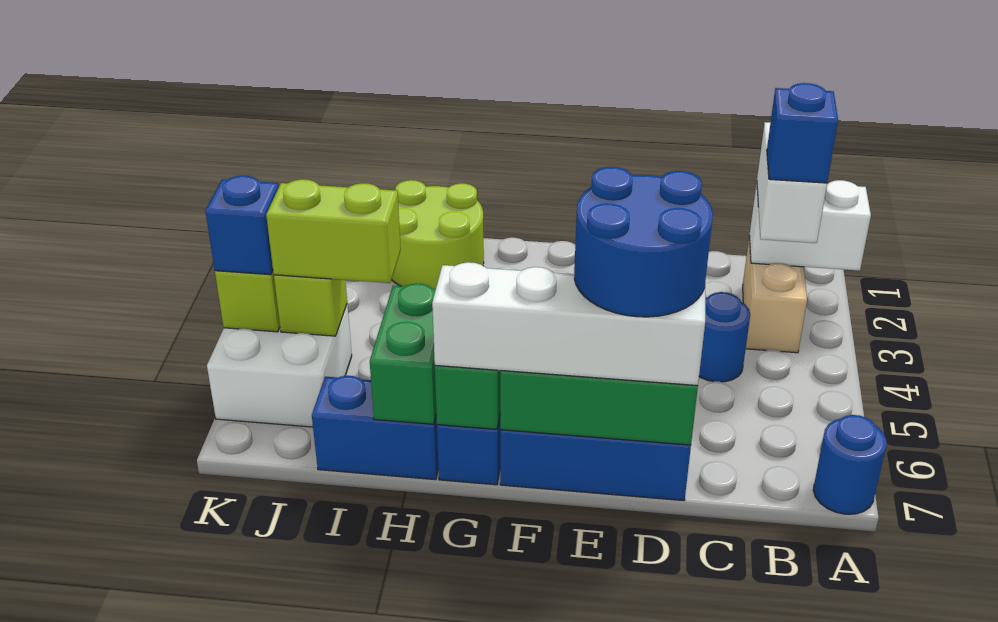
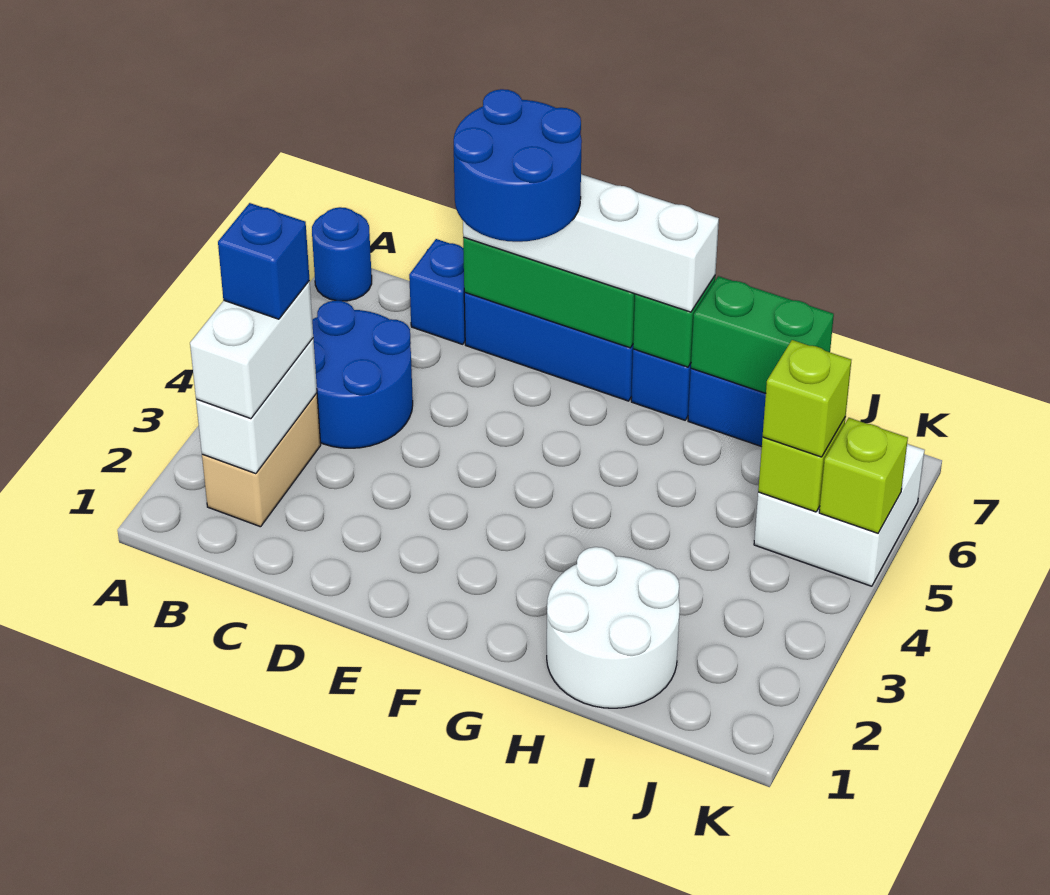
white brick A2:B2 level 2 -> white brick B2:B3 level 2
blue round brick C4 level 1 -> blue round brick B4:C5 level 1
lime round brick H1:I2 level 1 -> white round brick H1:I2 level 1
green brick H6:H7 level 2 -> green brick H7:I7 level 2
lime brick I5:J5 level 3 -> lime brick J5 level 3
blue brick K5 level 3 -> blue brick C7 level 1

